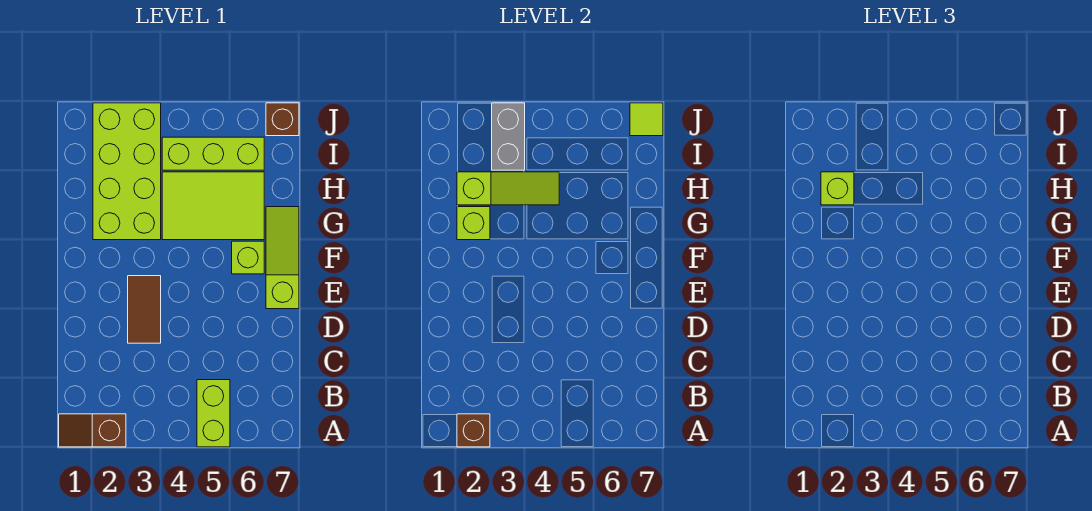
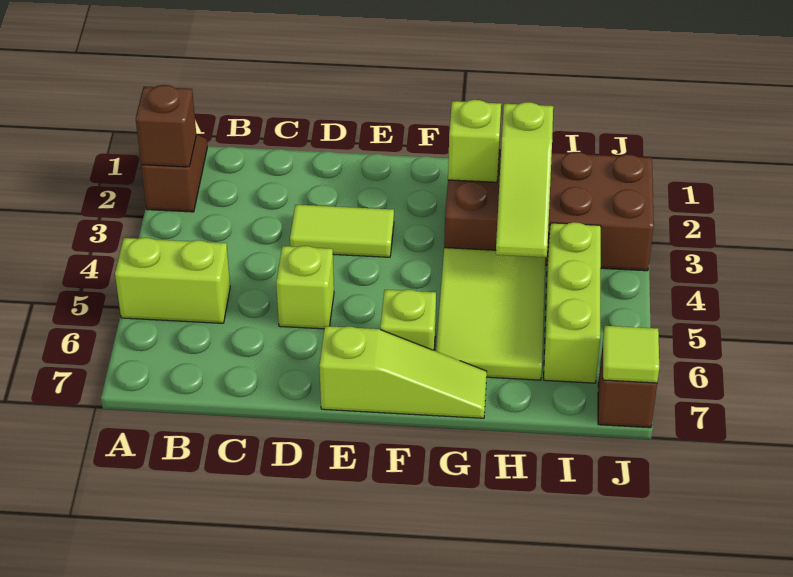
brown tile D3:E3 level 1 -> lime tile D3:E3 level 1
lime brick G2:J3 level 1 -> brown brick G2:J3 level 1
lime brick H2 level 3 -> lime brick D5 level 1
grey brick I3:J3 level 2 -> none

